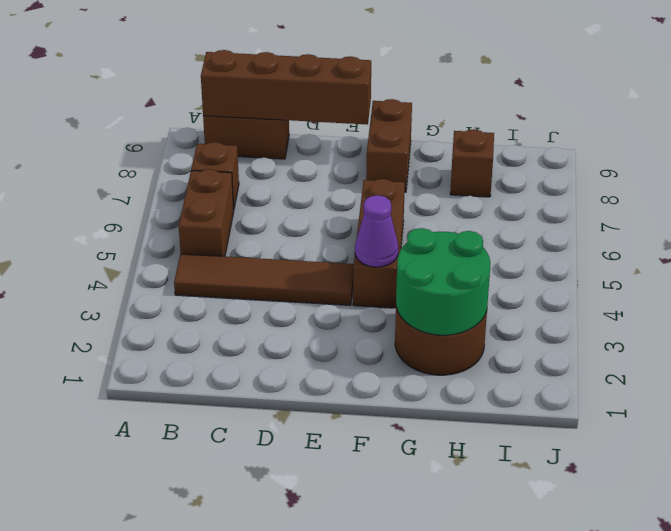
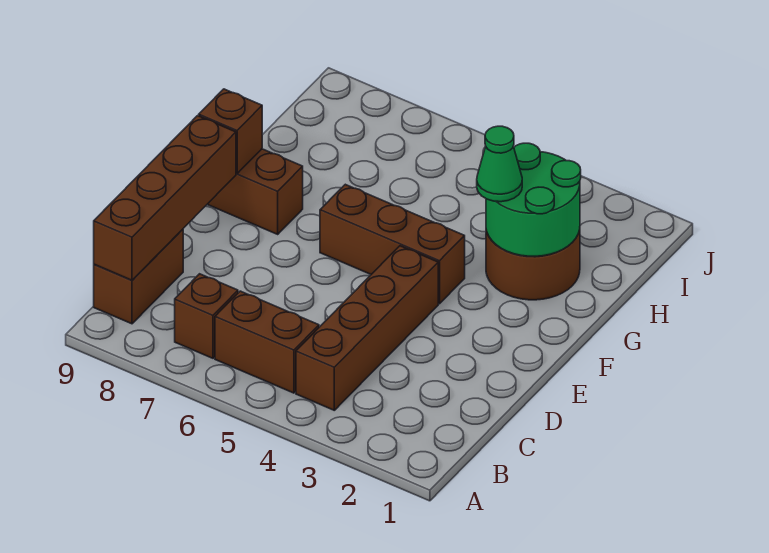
brown tile B4:E4 level 1 -> brown brick B4:E4 level 1
purple cone F4 level 2 -> none
none -> green cone G3 level 3
brown brick H8 level 1 -> brown brick F9 level 2

